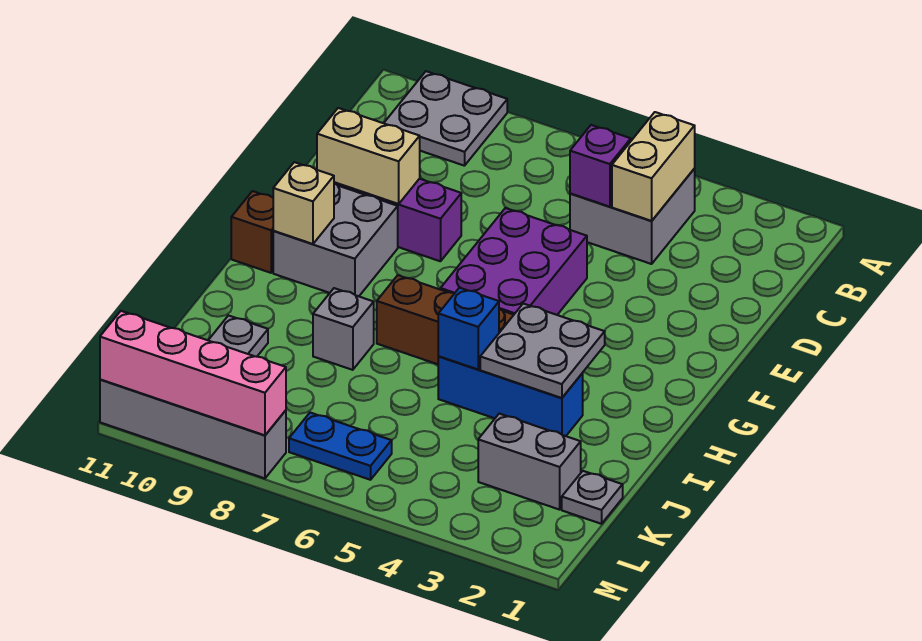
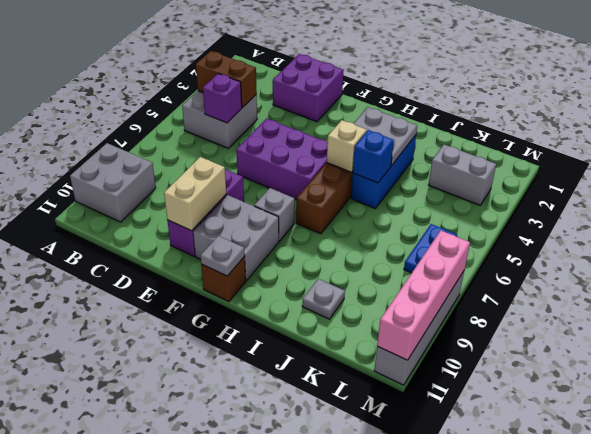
grey plate A9:B10 level 1 -> grey brick A9:B10 level 1
tan brick B4:C4 level 2 -> brown brick B4:C4 level 2
none -> purple brick D1:E2 level 1
tan brick G10 level 2 -> tan brick H5 level 2
grey brick I8 level 1 -> grey brick G8 level 1
grey plate K1 level 1 -> grey plate G11 level 2
grey brick K2:K3 level 1 -> grey brick K3:L3 level 1

